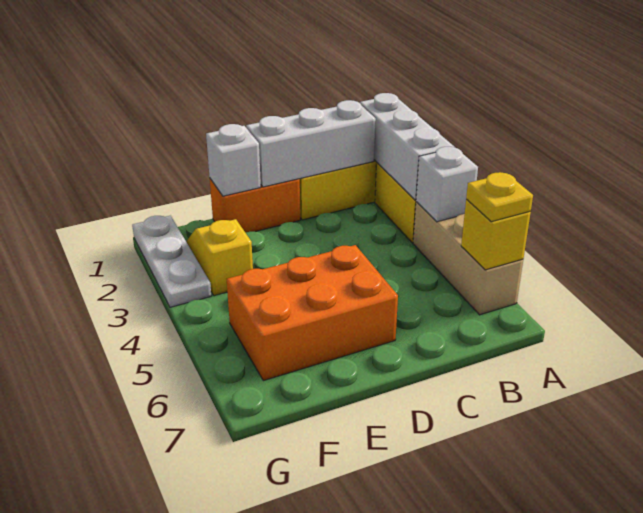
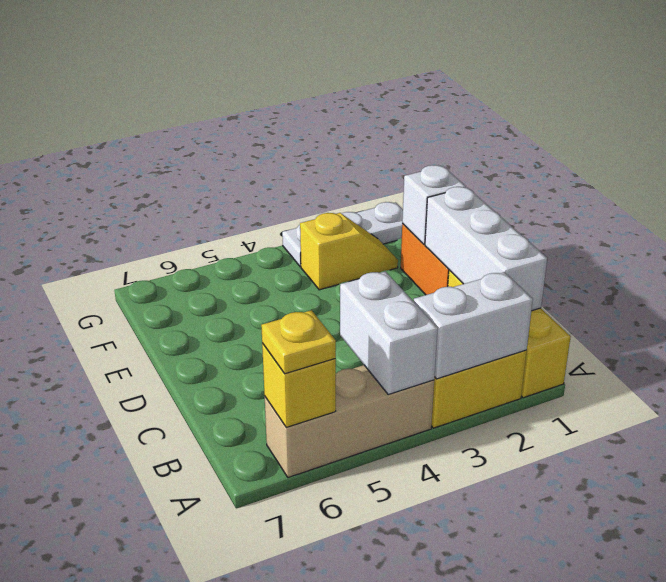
white brick A1:A3 level 2 -> white brick A2:A3 level 2
white brick A4 level 2 -> white brick A4:B4 level 2
orange brick D5:F6 level 1 -> none

